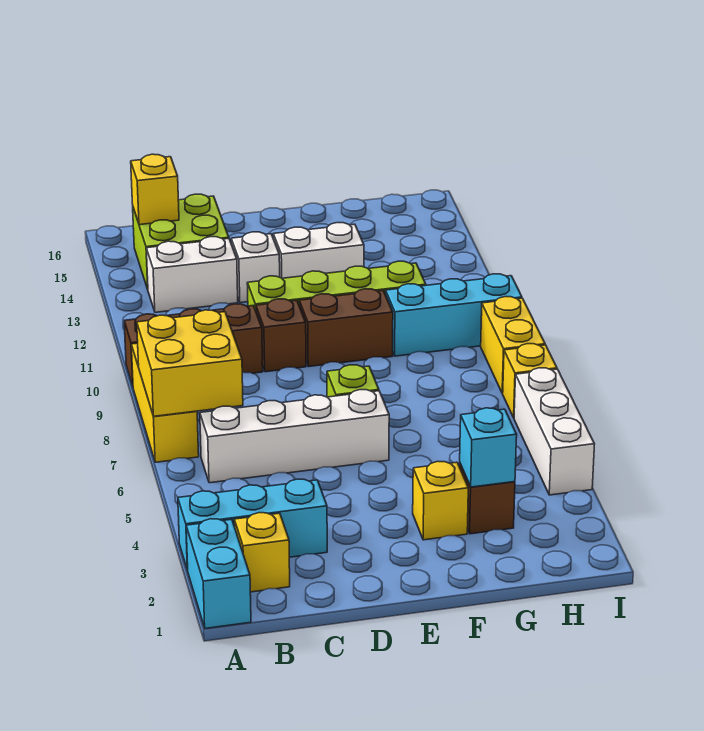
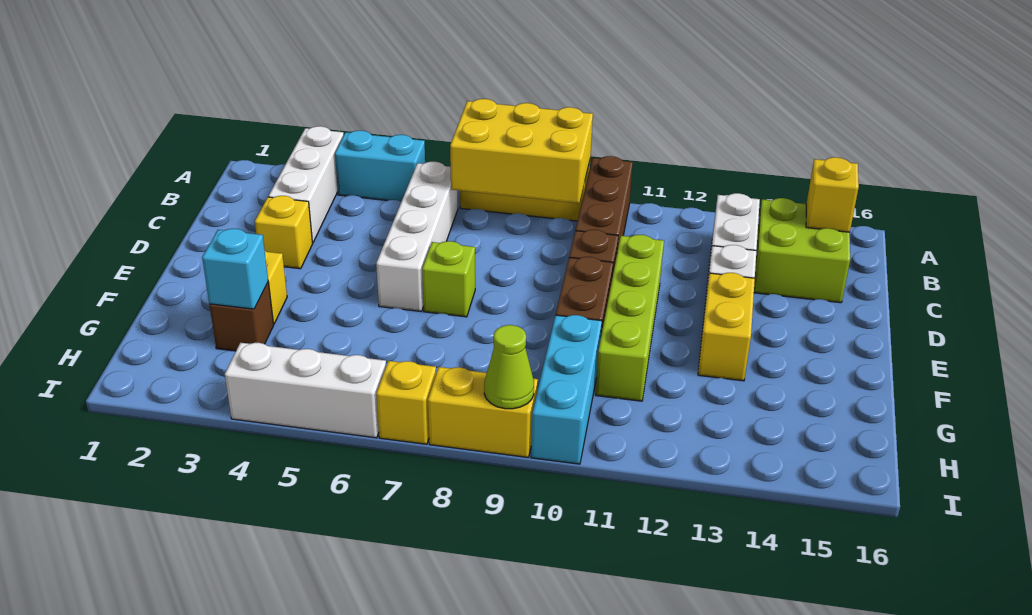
cyan brick A1:A2 level 1 -> cyan brick A4:A5 level 1
cyan brick A3:C3 level 1 -> white brick A3:C3 level 1
yellow brick A7:B8 level 2 -> yellow brick A7:B9 level 2
yellow brick B2 level 1 -> yellow brick D3 level 1
white brick E13:F13 level 1 -> yellow brick E13:F13 level 1
none -> lime cone I9 level 2

